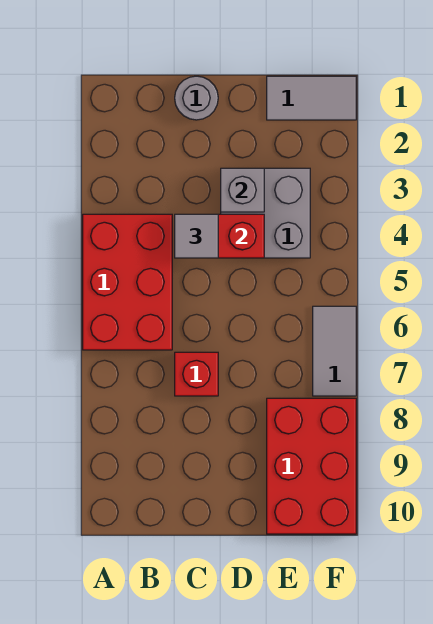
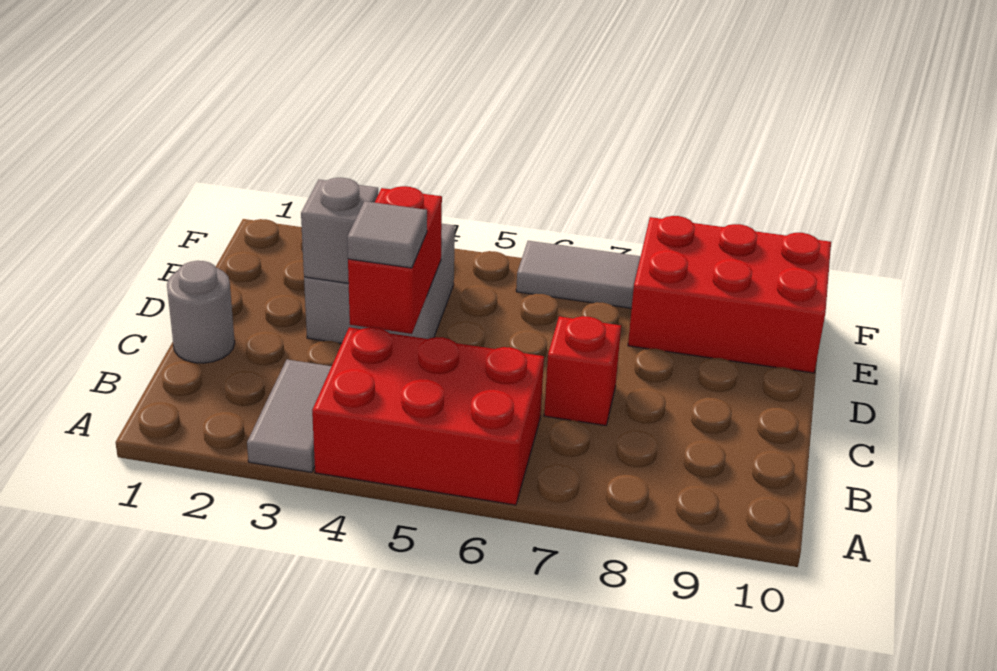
grey tile E1:F1 level 1 -> grey tile A3:B3 level 1

